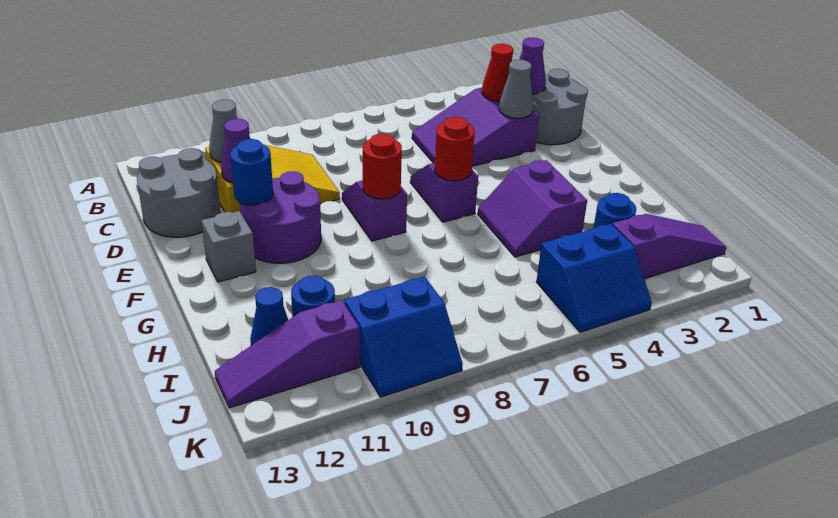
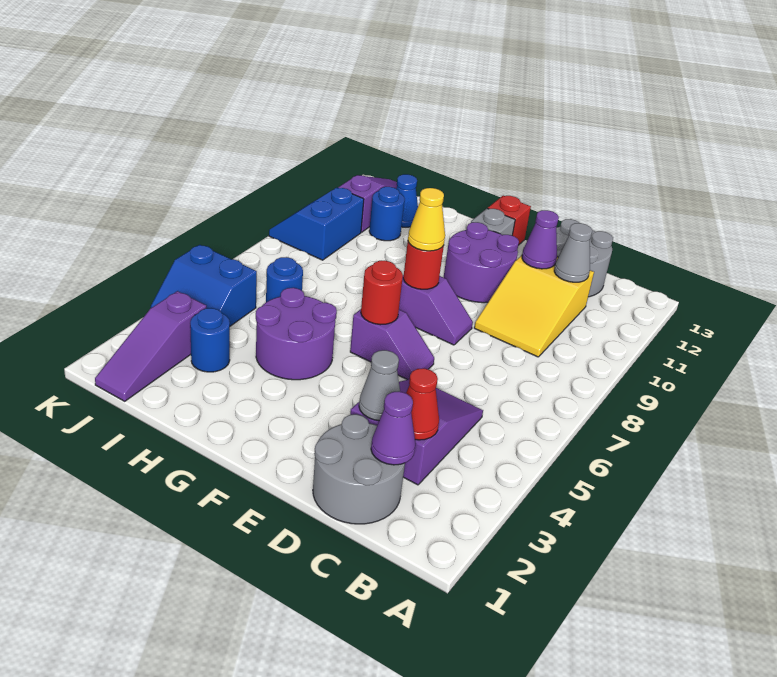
blue round brick E11 level 2 -> blue round brick I6 level 1
none -> yellow cone F8 level 3
none -> red brick F13 level 1
purple slope G4:H5 level 1 top 4 -> purple round brick G4:H5 level 1
blue slope J4:K5 level 1 top J -> blue slope J4:K5 level 1 top 5

